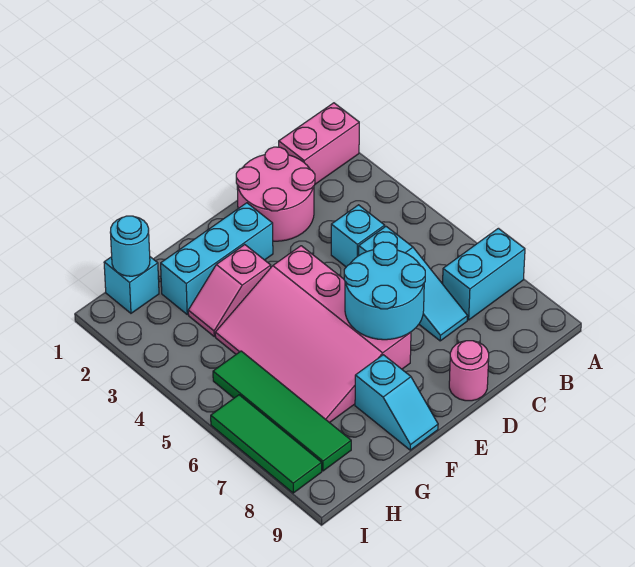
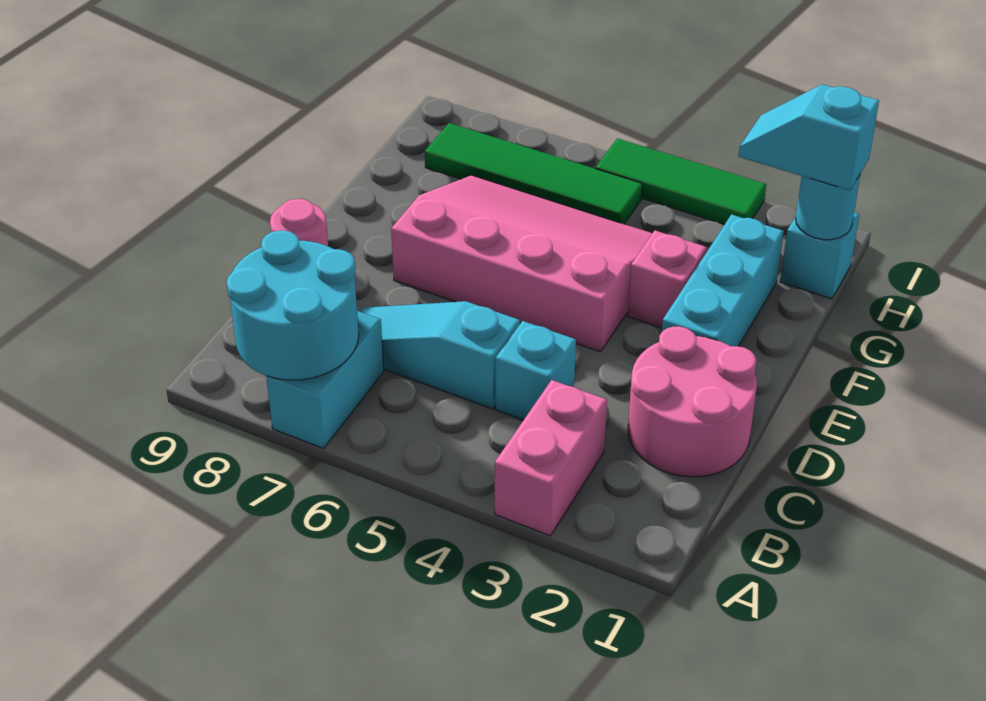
pink brick A1:B1 level 1 -> pink brick A3:B3 level 1
cyan round brick D6:E7 level 2 -> cyan round brick A7:B8 level 2
cyan slope F8:F9 level 1 top 8 -> cyan slope H1:H2 level 3 top 1
green tile I6:I8 level 1 -> green tile I3:I5 level 1

